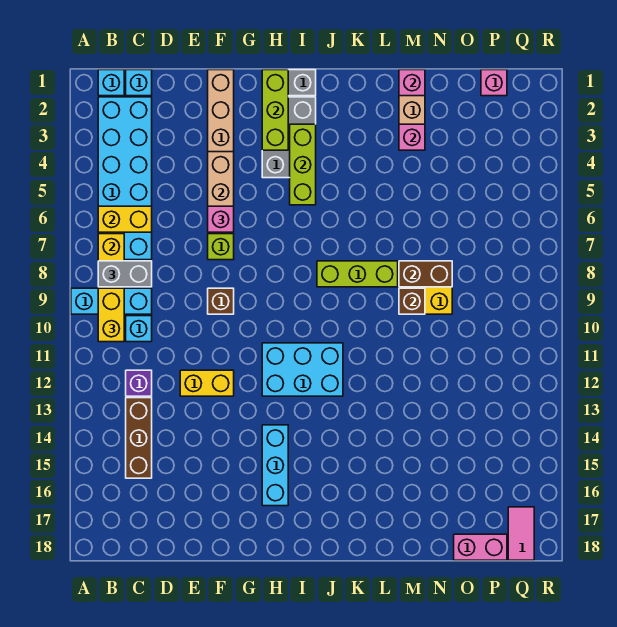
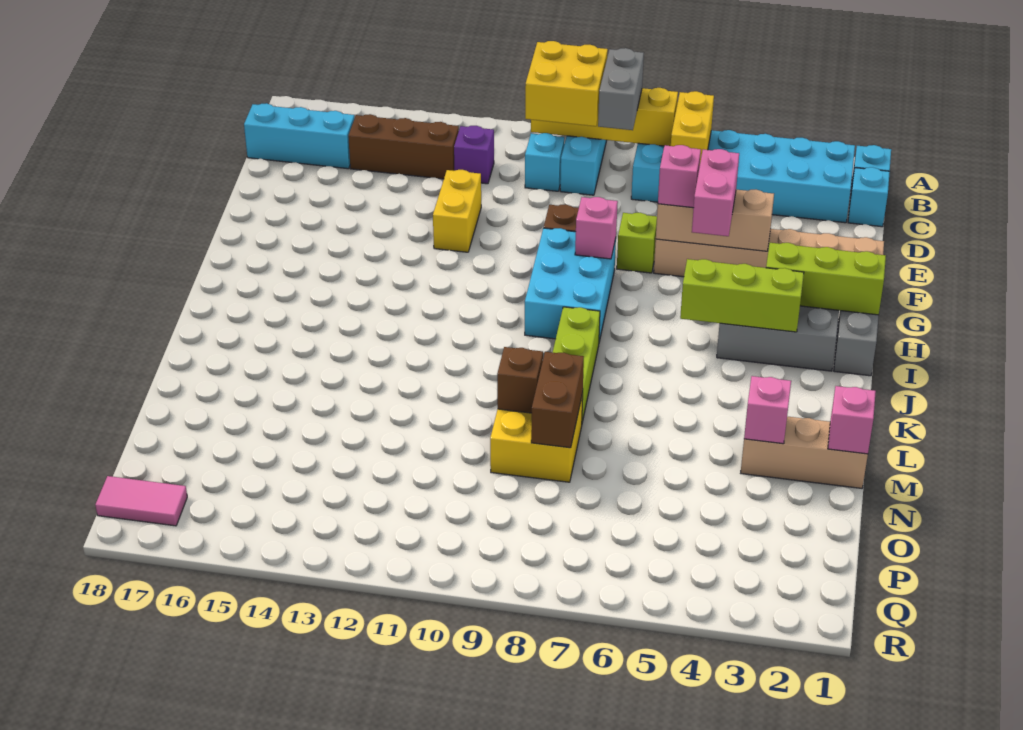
yellow brick B9:B10 level 3 -> yellow brick B9:C10 level 3
cyan brick H11:J12 level 1 -> cyan brick G8:I9 level 1
cyan brick H14:H16 level 1 -> cyan brick C16:C18 level 1
pink brick O18:P18 level 1 -> pink brick F5:G5 level 3
pink brick P1 level 1 -> pink brick G8 level 2

